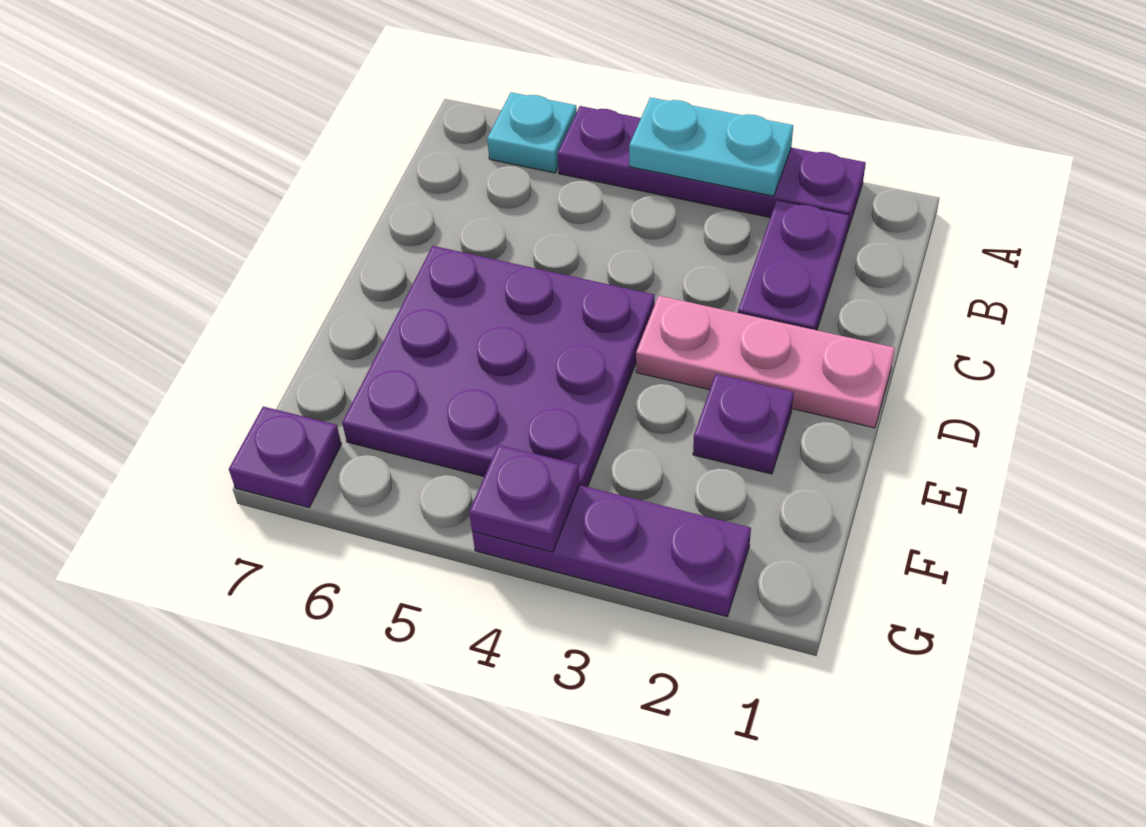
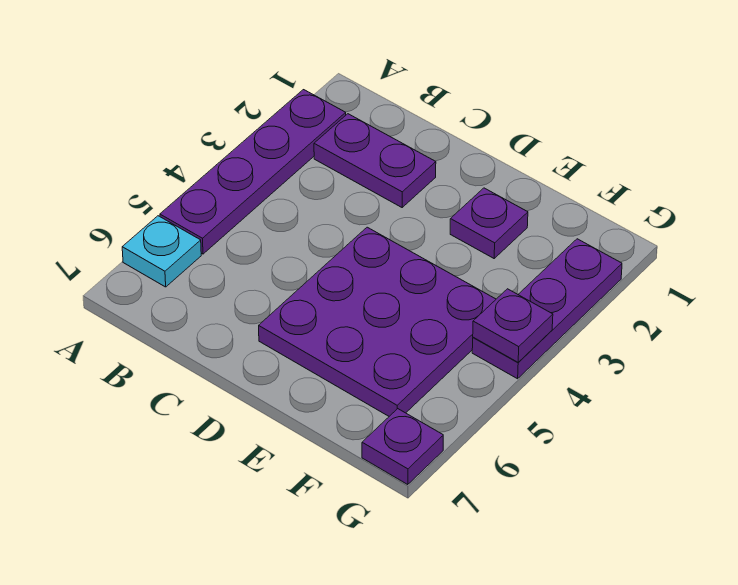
cyan plate A3:A4 level 2 -> none
pink plate D1:D3 level 1 -> none

